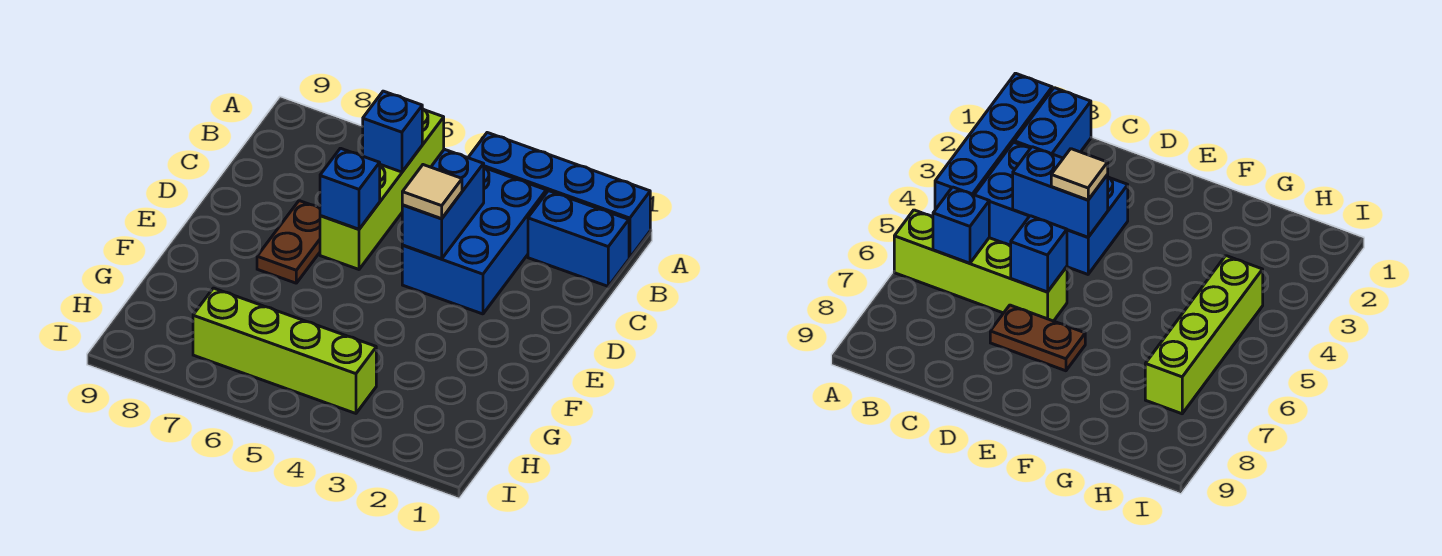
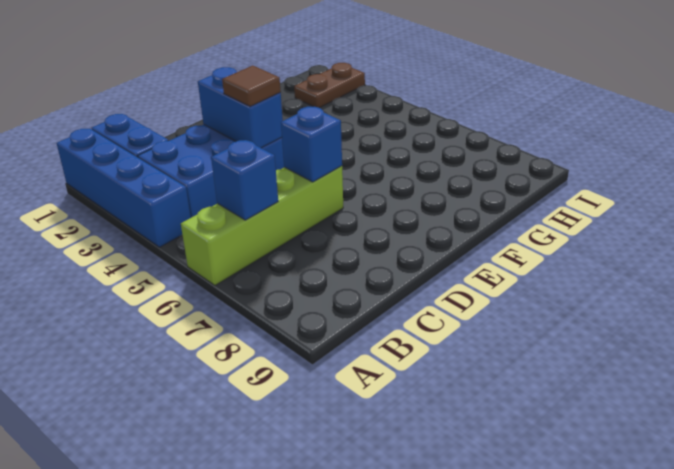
blue brick C4:D4 level 2 -> blue brick D3:D4 level 2
tan tile D4 level 3 -> brown tile D4 level 3
brown plate D7:E7 level 1 -> brown plate H2:I2 level 1
lime brick H4:H7 level 1 -> none

